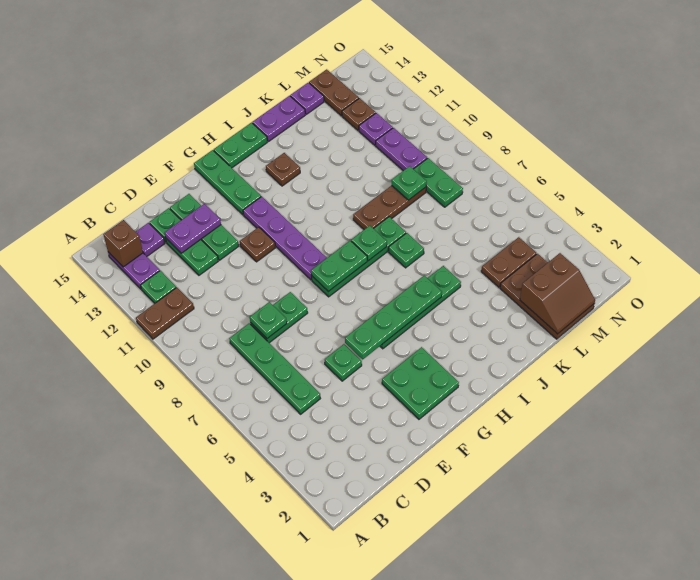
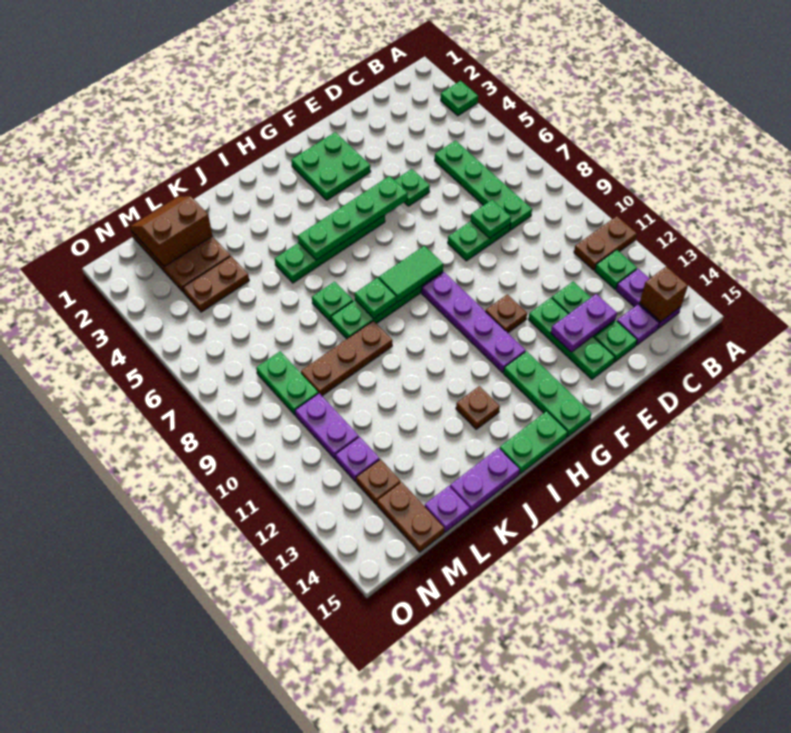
green plate G8:H8 level 2 -> green tile G8:H8 level 2
green plate L9 level 2 -> green plate A3 level 1

